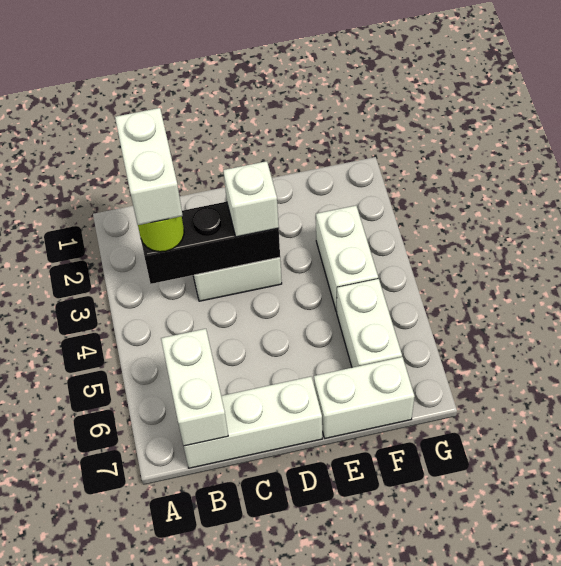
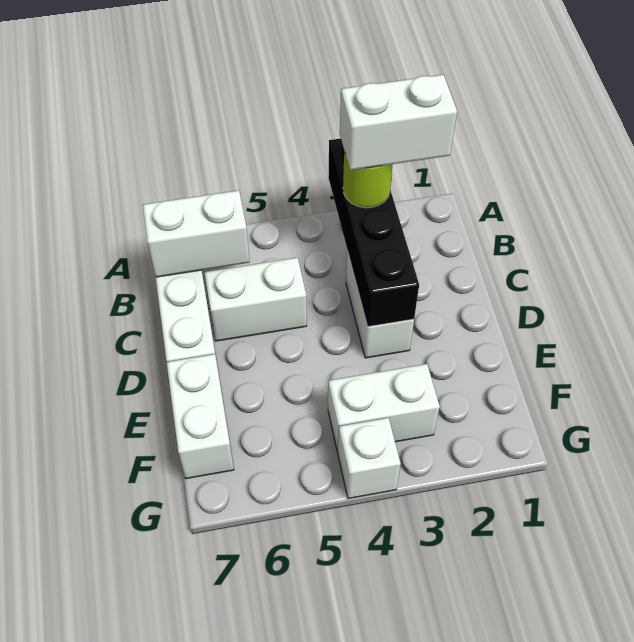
black brick B3:D3 level 2 -> black brick A3:D3 level 2
white brick D3 level 3 -> white brick G4 level 1
white brick F5:F6 level 1 -> white brick C5:C6 level 1

